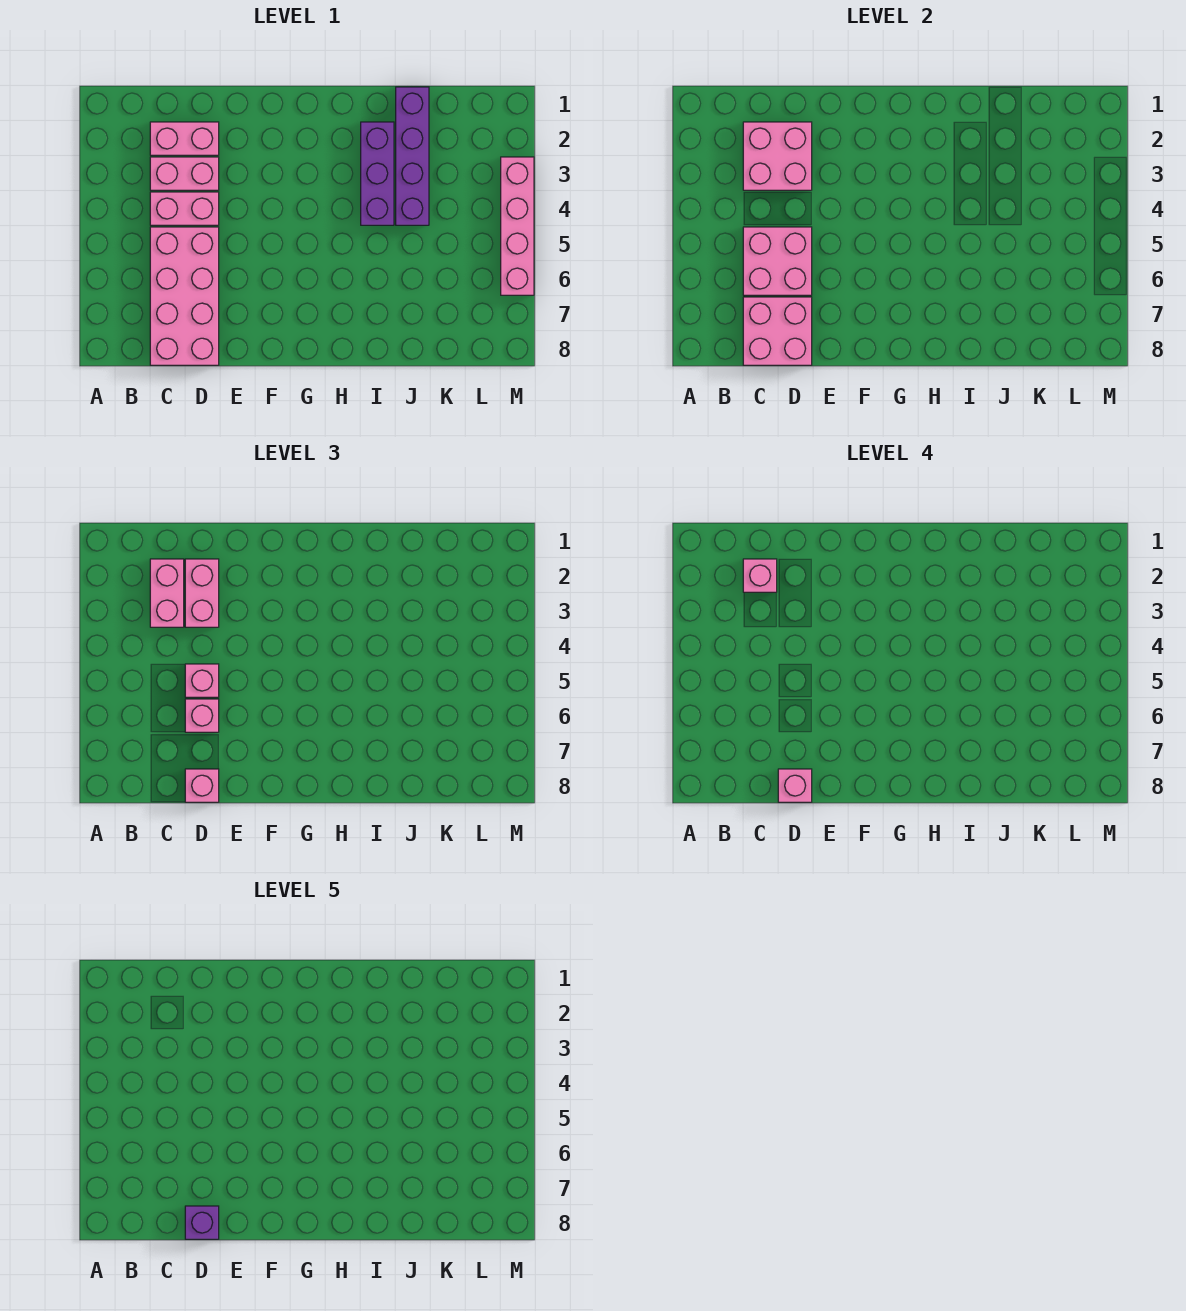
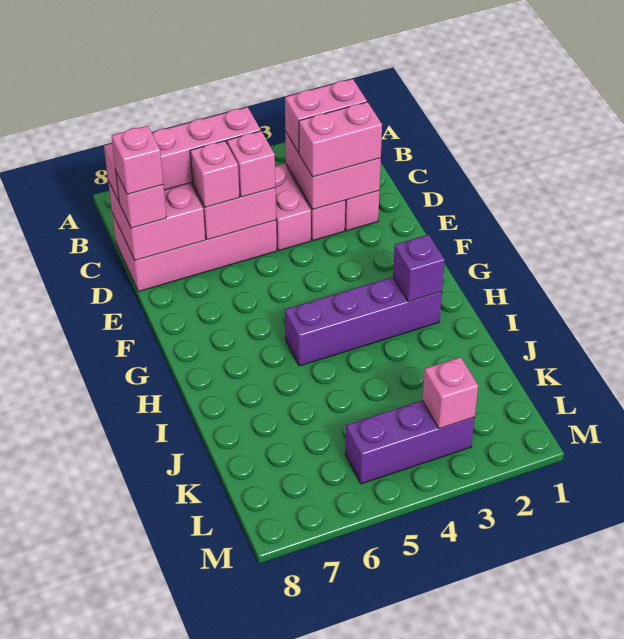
pink brick C2 level 4 -> pink brick L3 level 2
purple brick D8 level 5 -> purple brick H2 level 2
purple brick I2:I4 level 1 -> purple brick L3:L5 level 1
purple brick J1:J4 level 1 -> purple brick H2:H5 level 1
pink brick M3:M6 level 1 -> pink brick C5:C8 level 3

